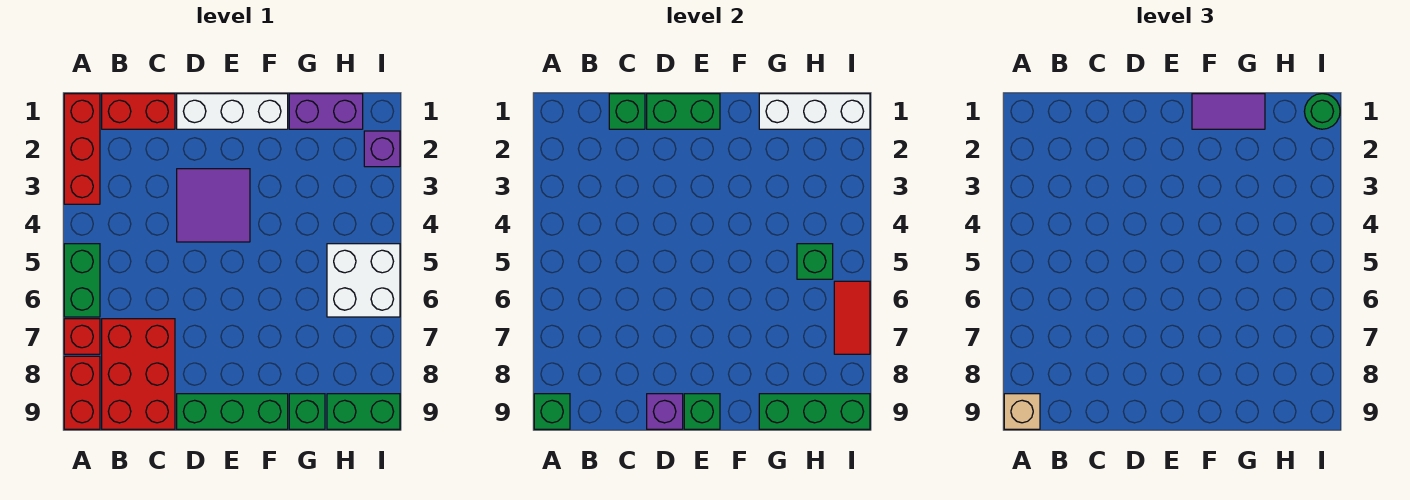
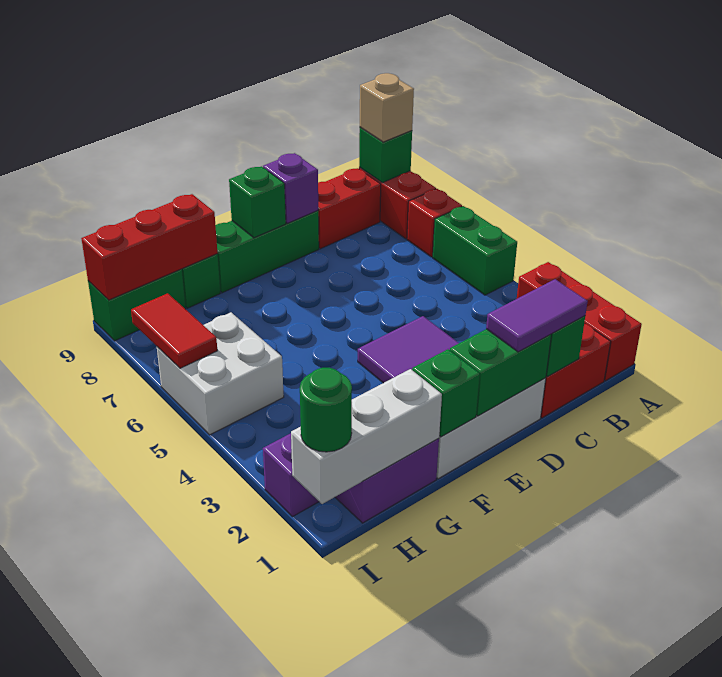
red brick B7:C9 level 1 -> red brick B9:C9 level 1
purple tile F1:G1 level 3 -> purple tile C1:D1 level 3
green brick G9:I9 level 2 -> red brick G9:I9 level 2
green brick H5 level 2 -> green brick F1 level 2

